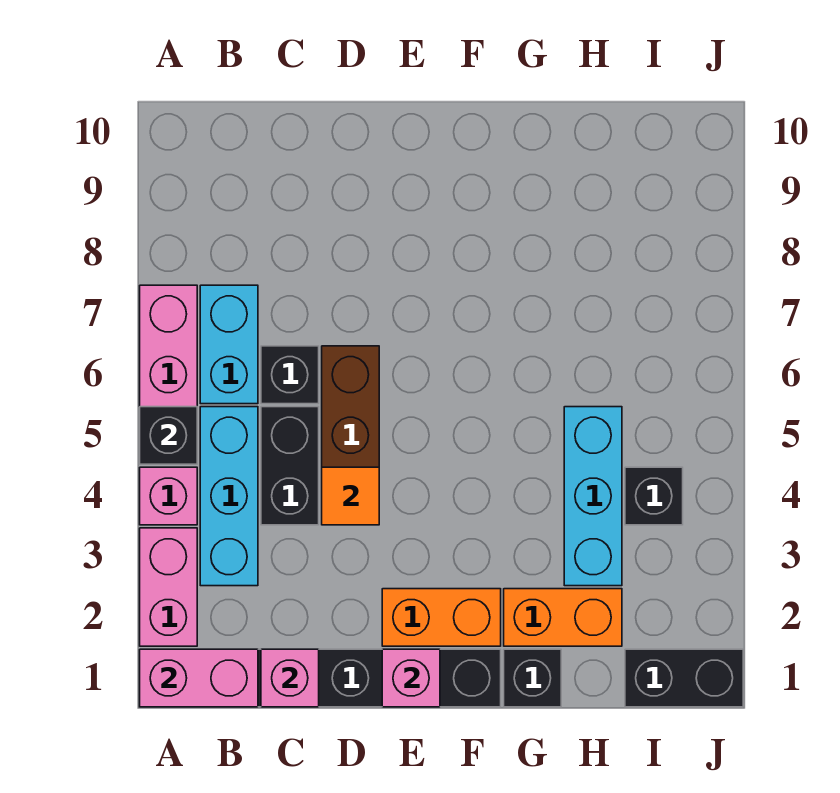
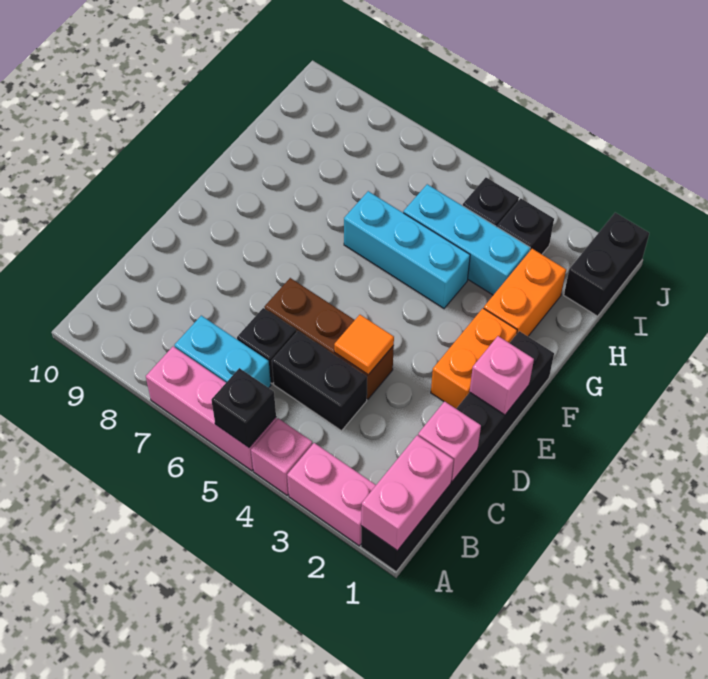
cyan brick B3:B5 level 1 -> cyan brick G4:G6 level 1
black brick G1 level 1 -> black brick I3 level 1

